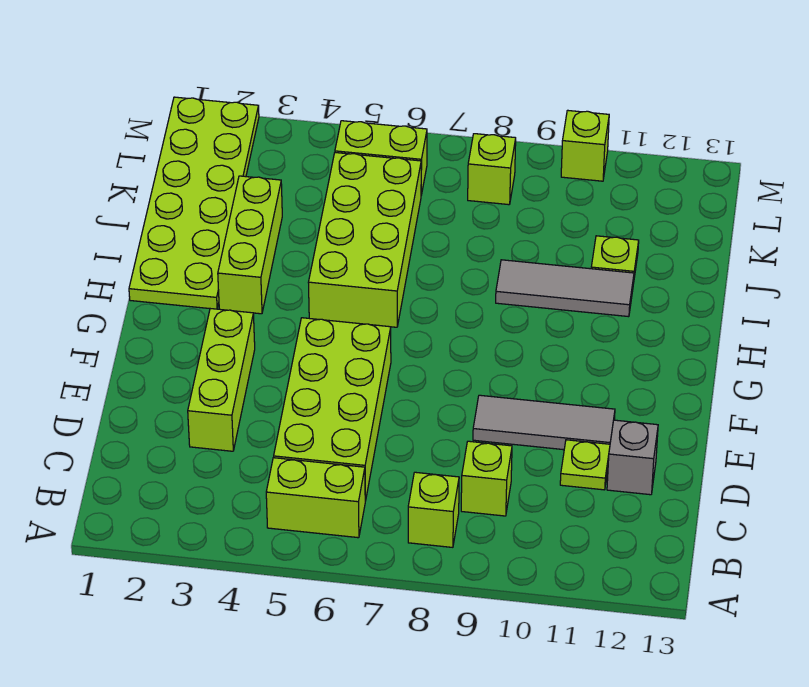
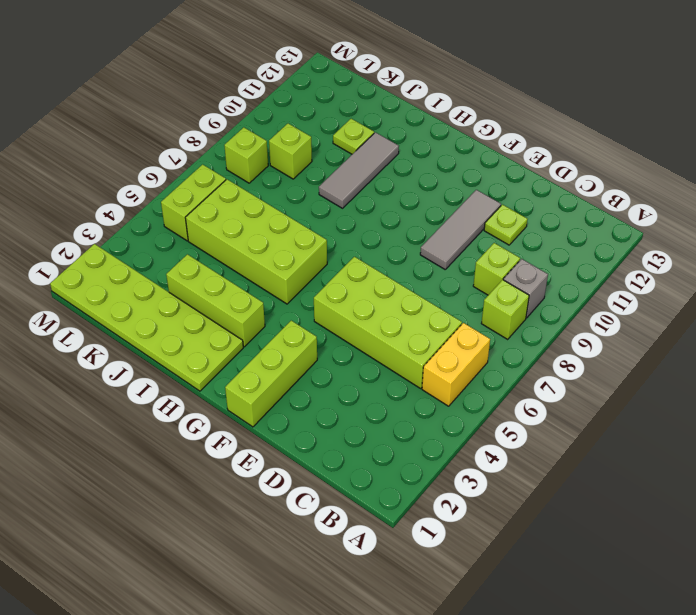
lime brick B5:B6 level 1 -> yellow brick B5:B6 level 1
lime brick D3:F3 level 1 -> lime brick F1:F3 level 1
grey brick D12 level 1 -> grey brick B9 level 1
lime brick M10 level 1 -> lime brick K9 level 1

